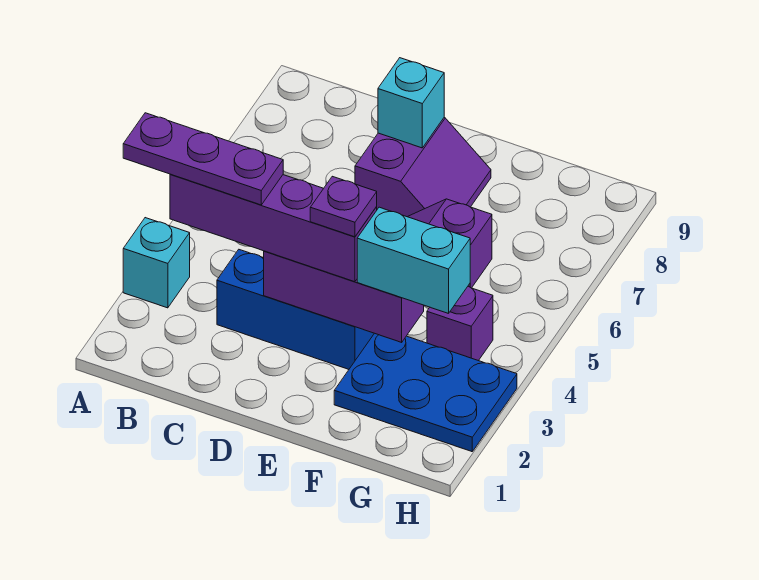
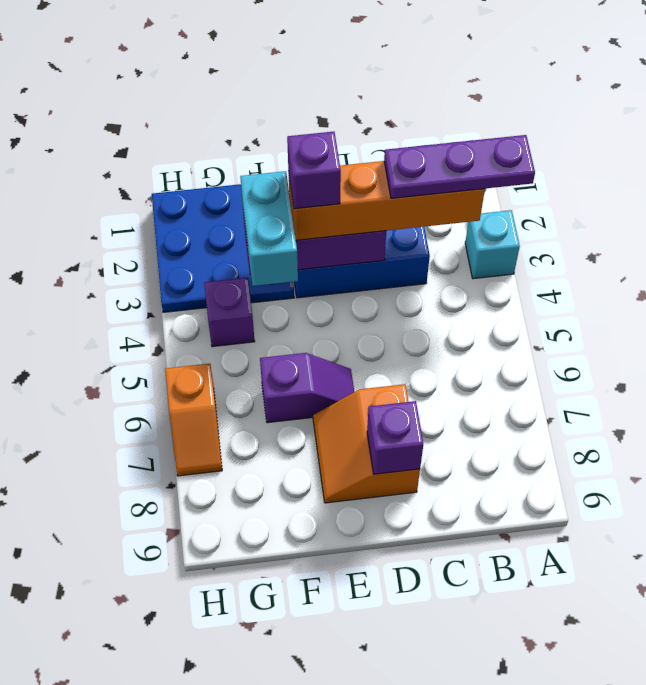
purple brick B3:E3 level 3 -> orange brick B3:E3 level 3
purple slope D7:E8 level 1 top D -> orange slope D7:E8 level 1 top D
cyan brick D8 level 2 -> purple brick D8 level 2
purple plate E3 level 4 -> purple brick E3 level 4
blue plate F2:H3 level 1 -> blue plate F1:H3 level 1
cyan brick F3:G3 level 3 -> cyan brick F3:F4 level 3
none -> orange slope H6:H7 level 1 top 6

